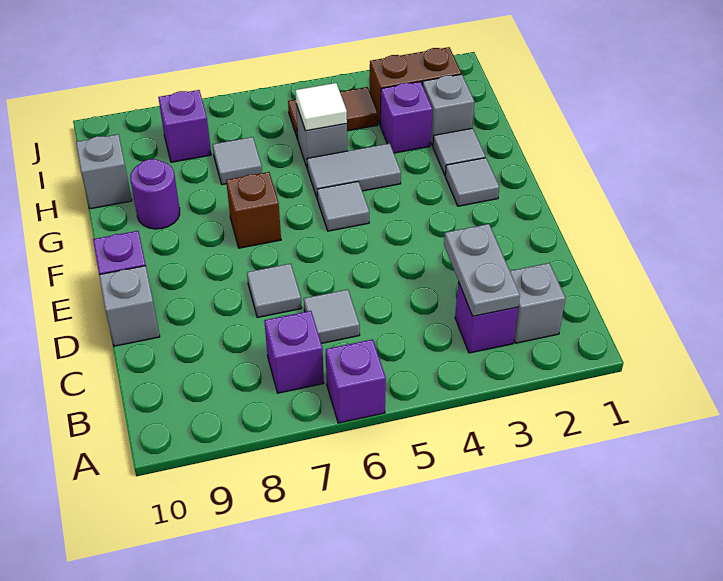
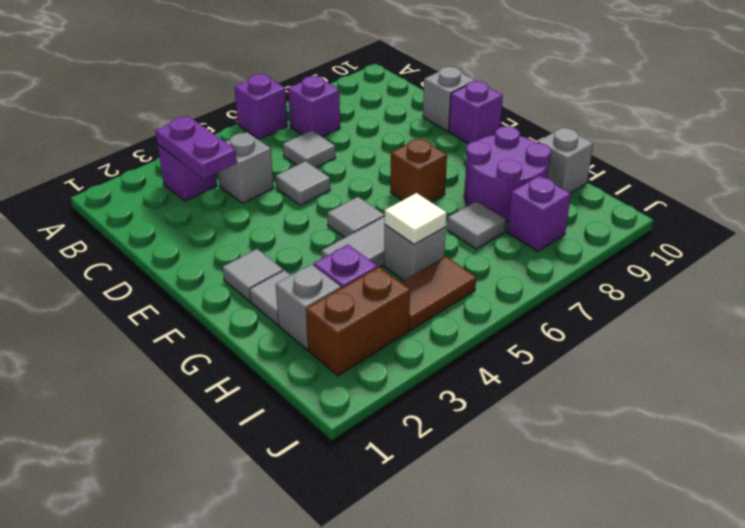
grey brick B2 level 1 -> grey brick C4 level 1
grey plate B3:C3 level 2 -> purple plate B3:C3 level 2
grey tile D7 level 1 -> grey tile D5 level 1
purple round brick G9 level 1 -> purple round brick G8:H9 level 1

